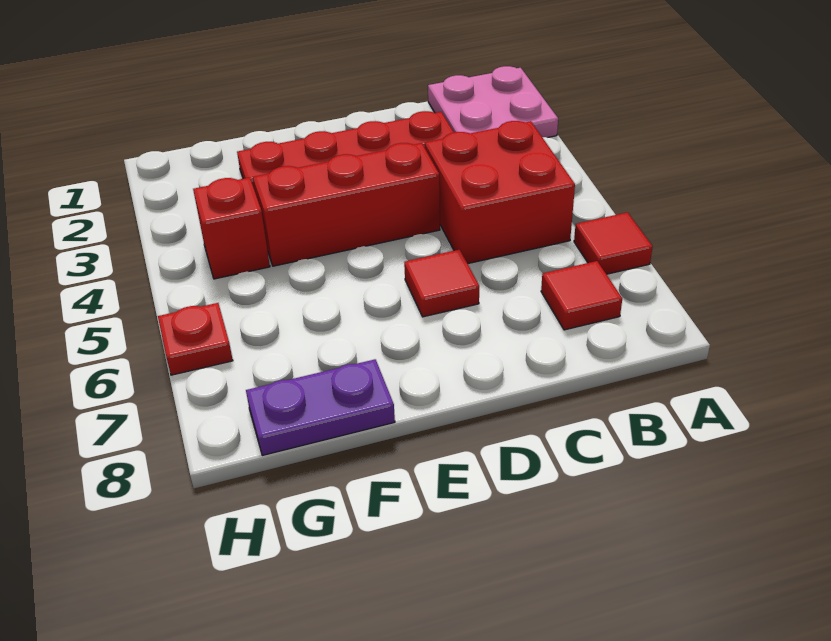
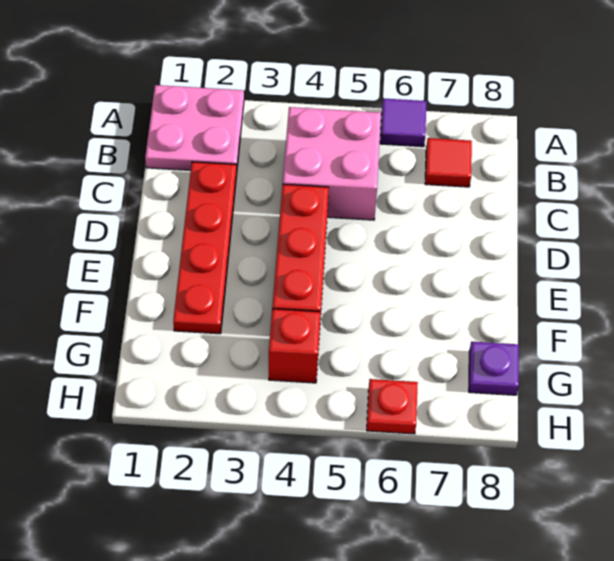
red tile A6 level 1 -> purple tile A6 level 1
red brick B4:C5 level 1 -> pink brick B4:C5 level 1
red tile D6 level 1 -> none
purple plate F8:G8 level 1 -> purple plate G8 level 1

